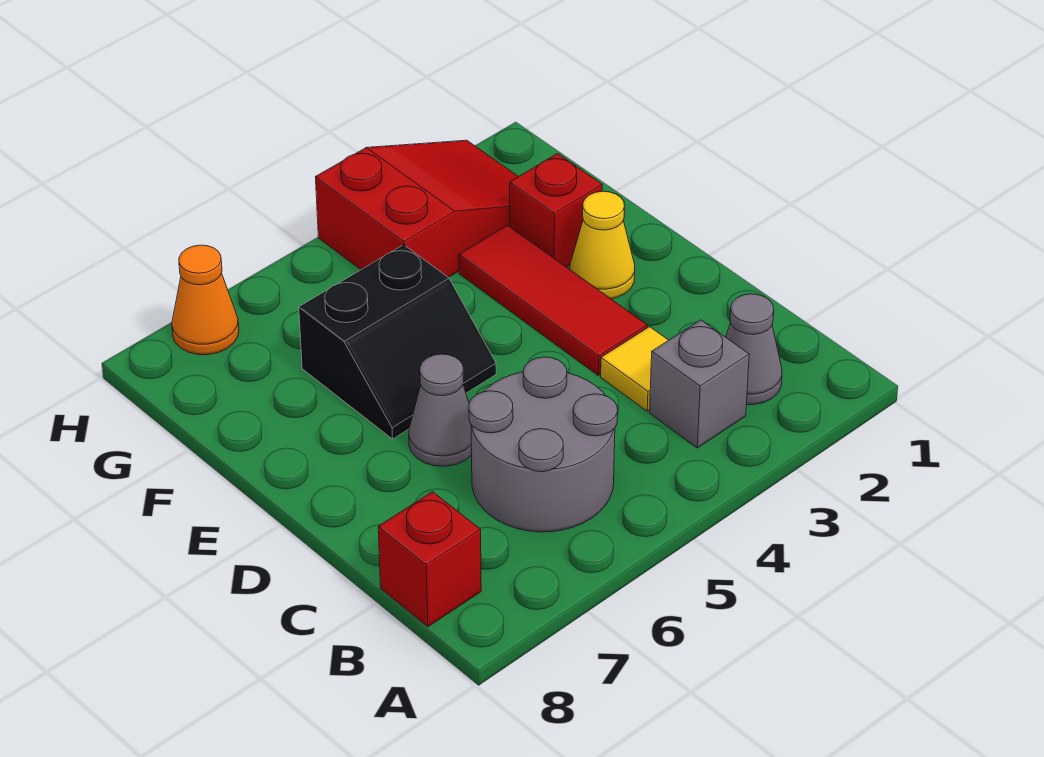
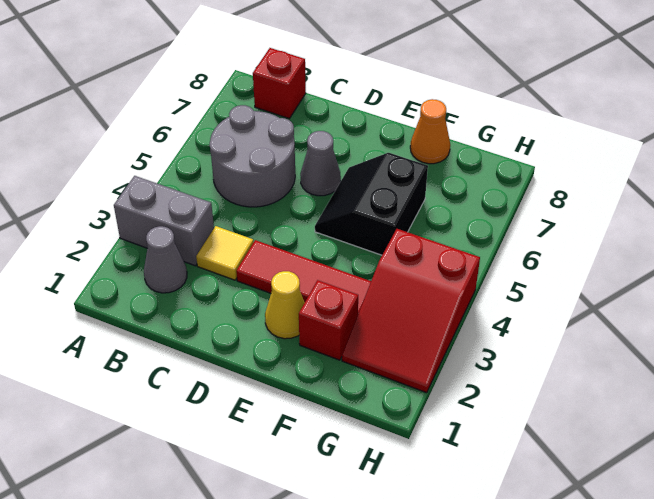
grey brick B3 level 1 -> grey brick A3:B3 level 1
orange cone H7 level 1 -> orange cone F8 level 1

